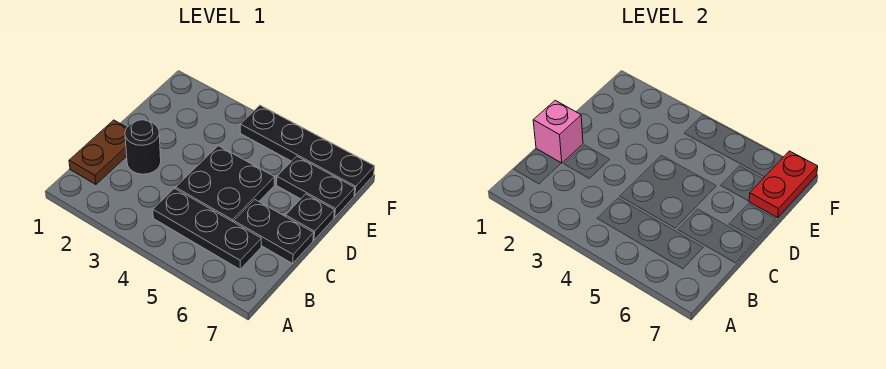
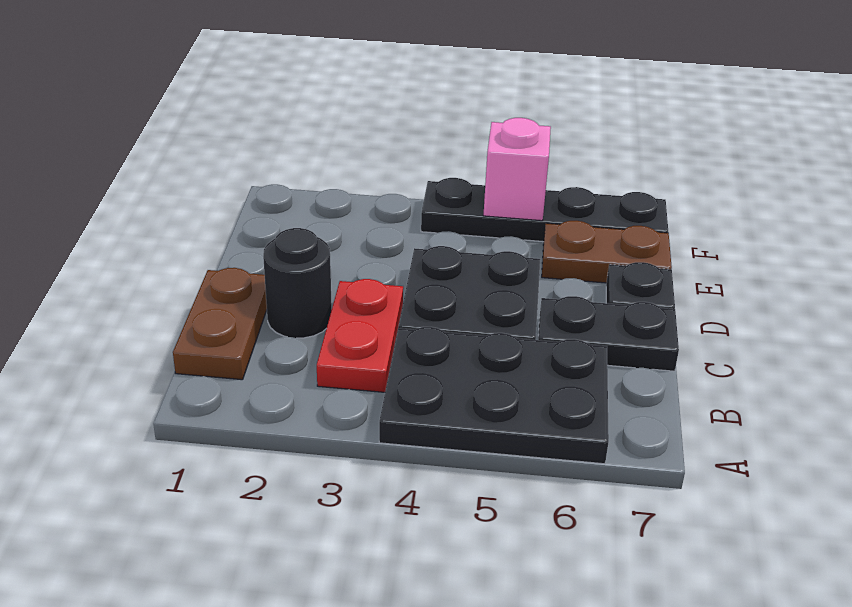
black plate B4:B6 level 1 -> black plate A4:B6 level 1
pink brick C1 level 2 -> pink brick F5 level 2
black plate E6:E7 level 1 -> brown plate E6:E7 level 1
red plate E7:F7 level 2 -> red plate B3:C3 level 1

